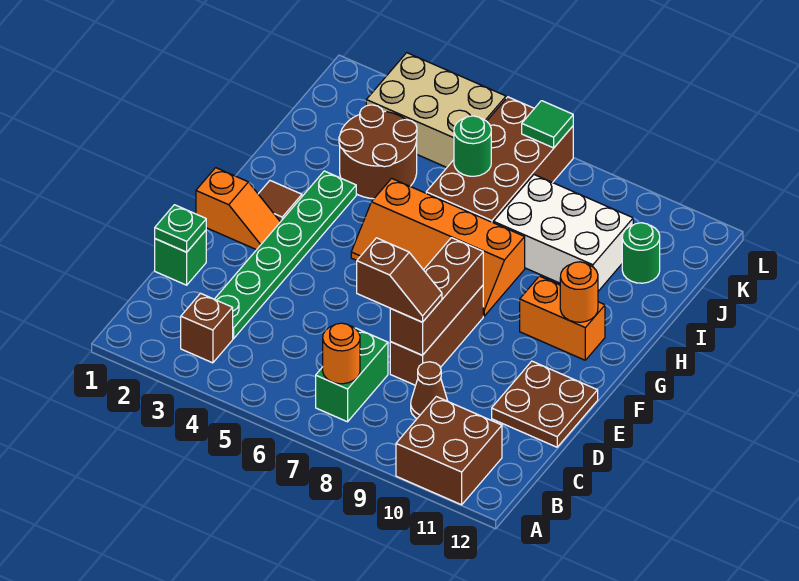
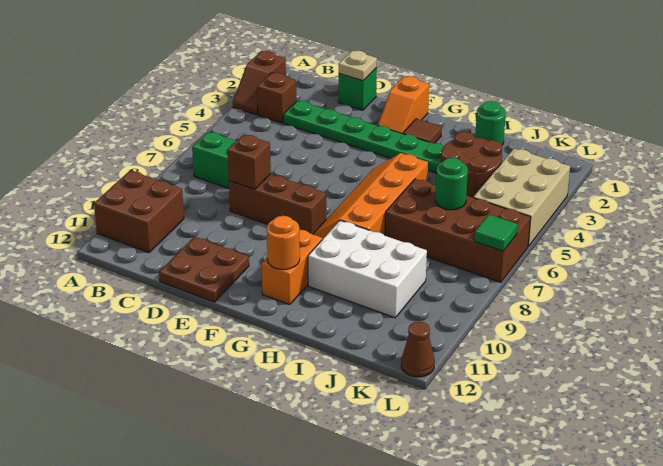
orange round brick B7 level 2 -> none
brown cone C9 level 1 -> brown cone L12 level 1
green plate D1 level 2 -> tan plate D1 level 2
brown slope D7:D8 level 3 top 7 -> brown slope A2:A3 level 1 top 2
brown brick D8:F8 level 2 -> brown brick D8 level 2
white brick I8:J10 level 1 -> white brick H9:J10 level 1
green round brick J11 level 1 -> green round brick I1 level 1

